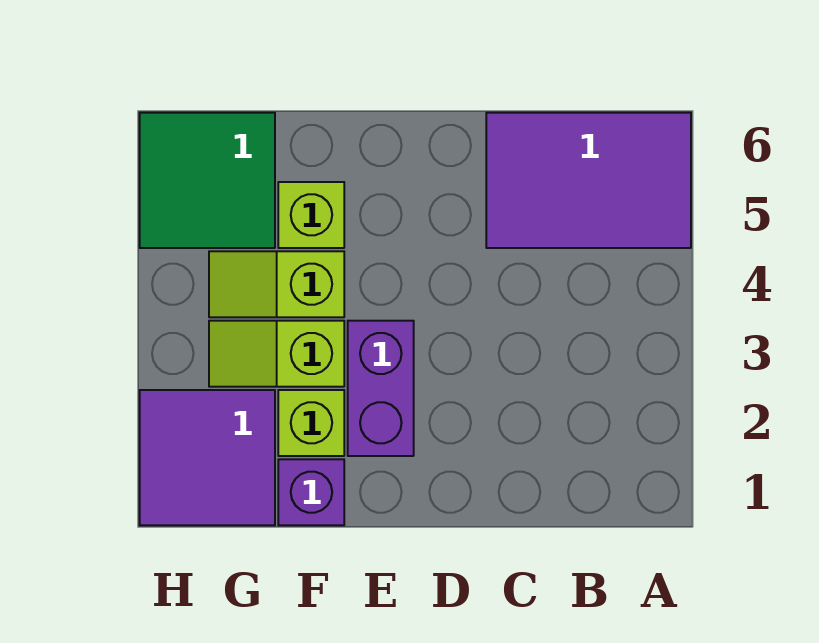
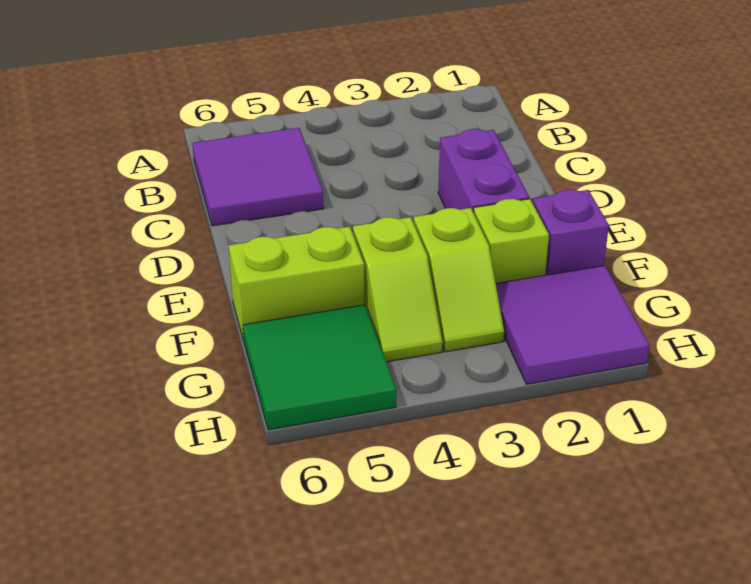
purple tile A5:C6 level 1 -> purple tile B5:C6 level 1
purple brick E2:E3 level 1 -> purple brick D2:E2 level 1
lime brick F5 level 1 -> lime brick F5:F6 level 1

